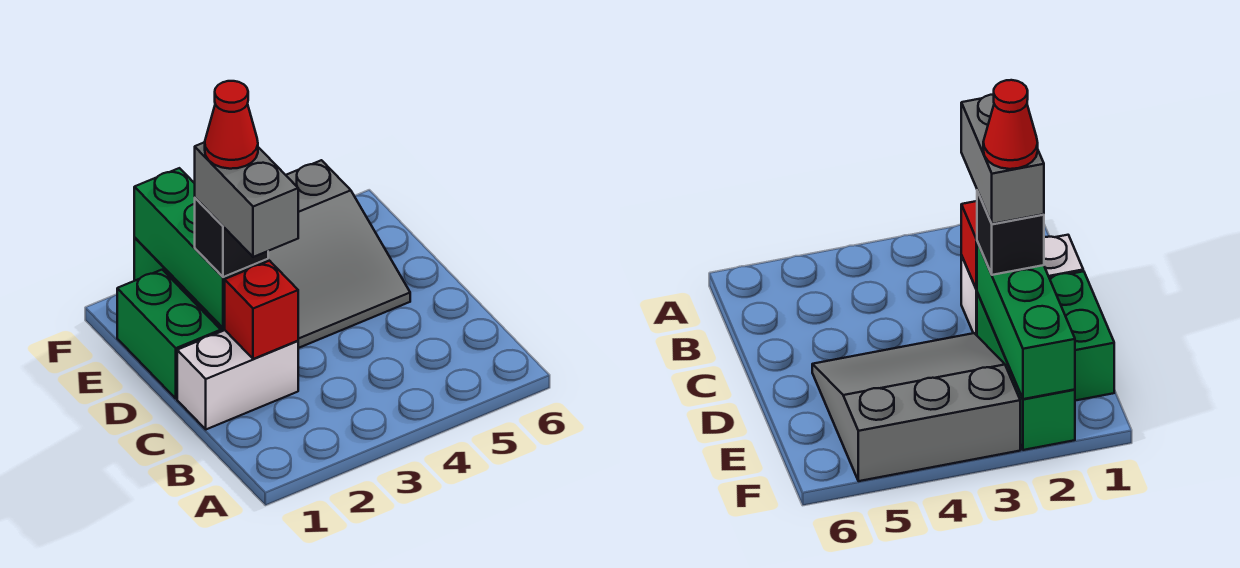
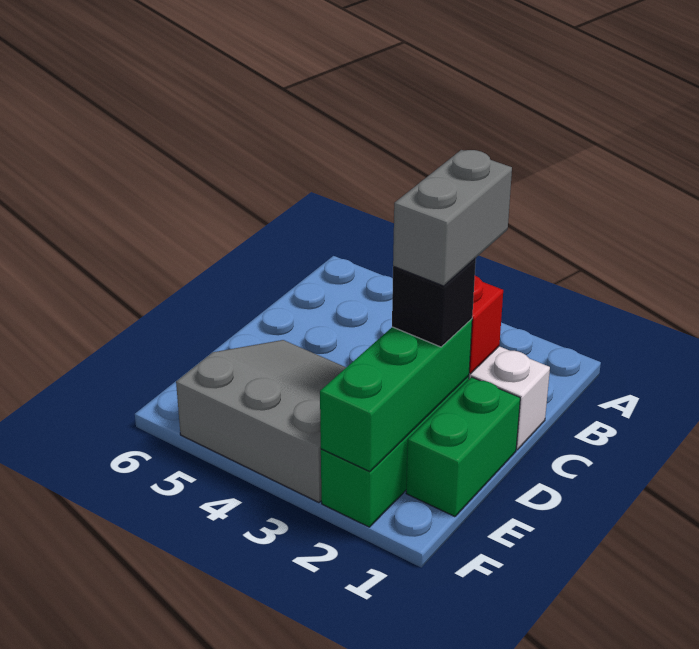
red cone D2 level 5 -> none

